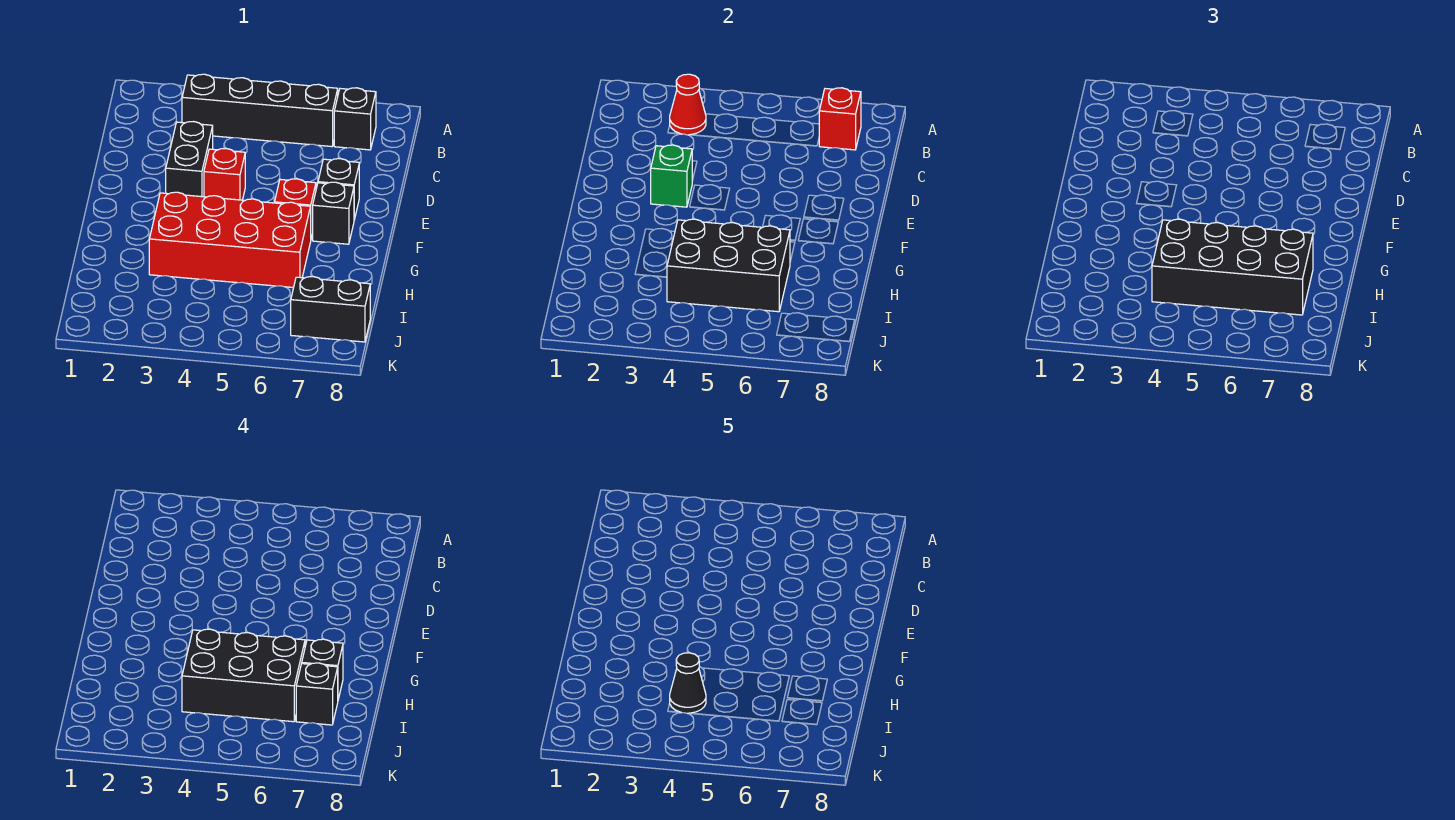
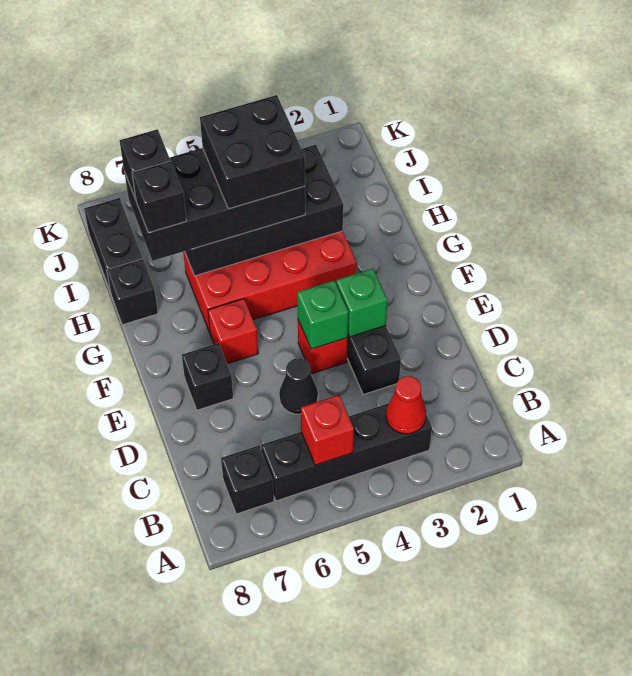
red brick B7 level 2 -> red brick B5 level 2
none -> green brick E4 level 2
black brick F7 level 1 -> black brick H8 level 1
black brick H4:I6 level 2 -> black brick H3:I6 level 2
black brick H4:I6 level 4 -> black brick H4:I5 level 4
black cone I4 level 5 -> black cone D5 level 1
black brick J7:J8 level 1 -> black brick I8:J8 level 1

